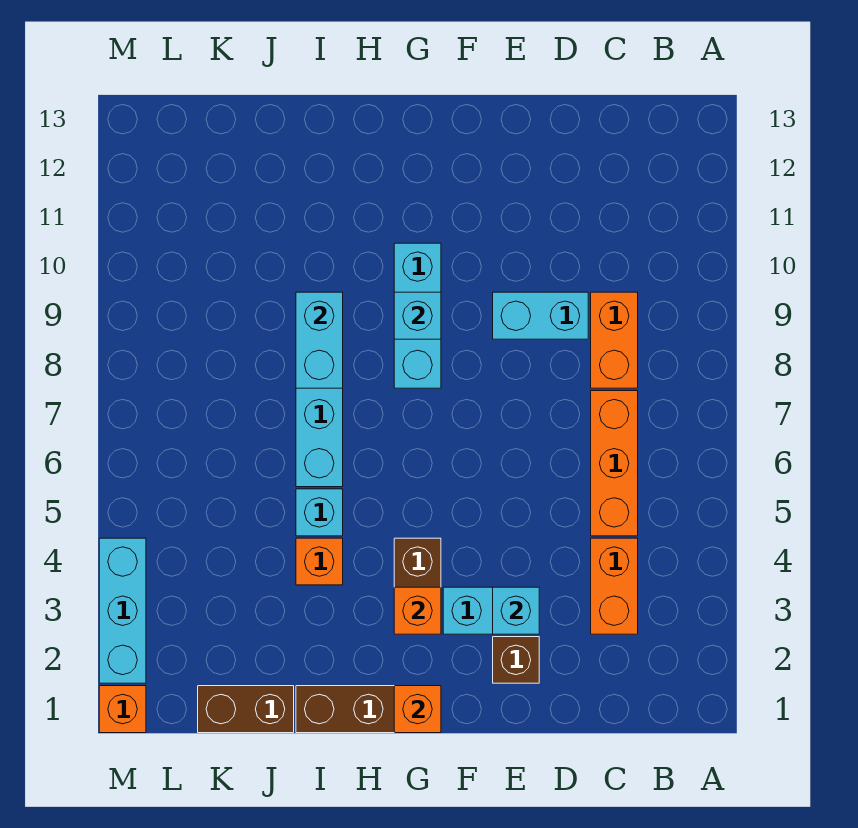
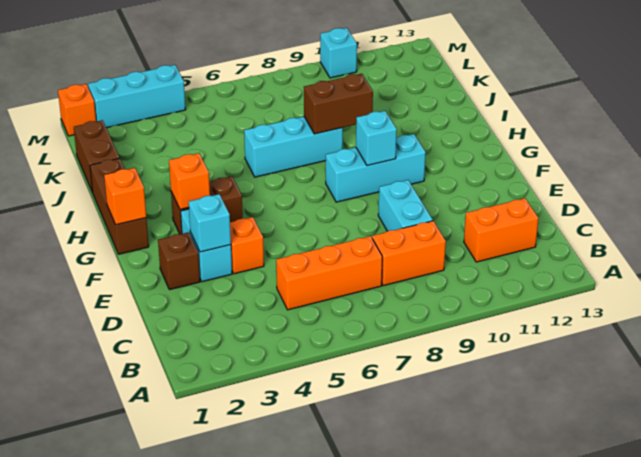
orange brick C3:C4 level 1 -> orange brick C11:C12 level 1
orange brick I4 level 1 -> orange brick E4 level 1
cyan brick I5 level 1 -> cyan brick M10 level 1
cyan brick I8:I9 level 2 -> brown brick I8:I9 level 2

